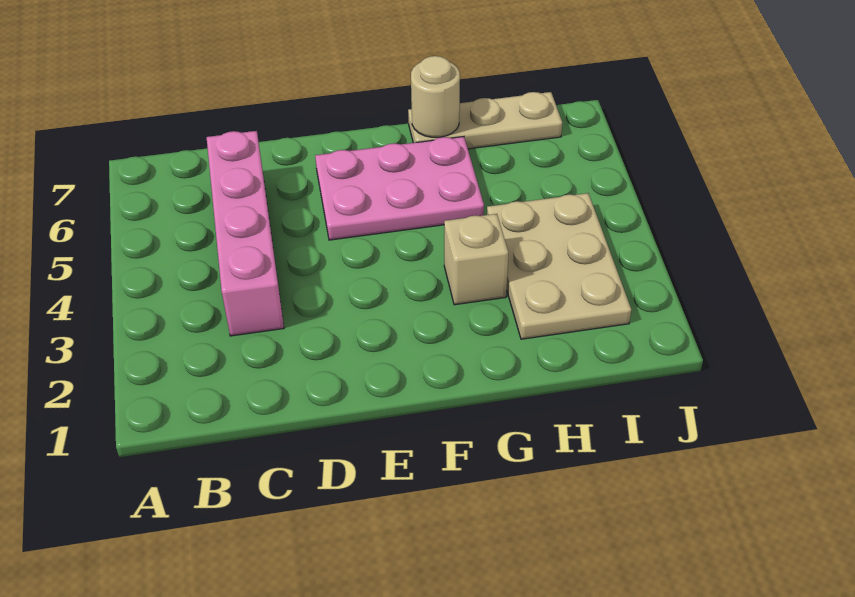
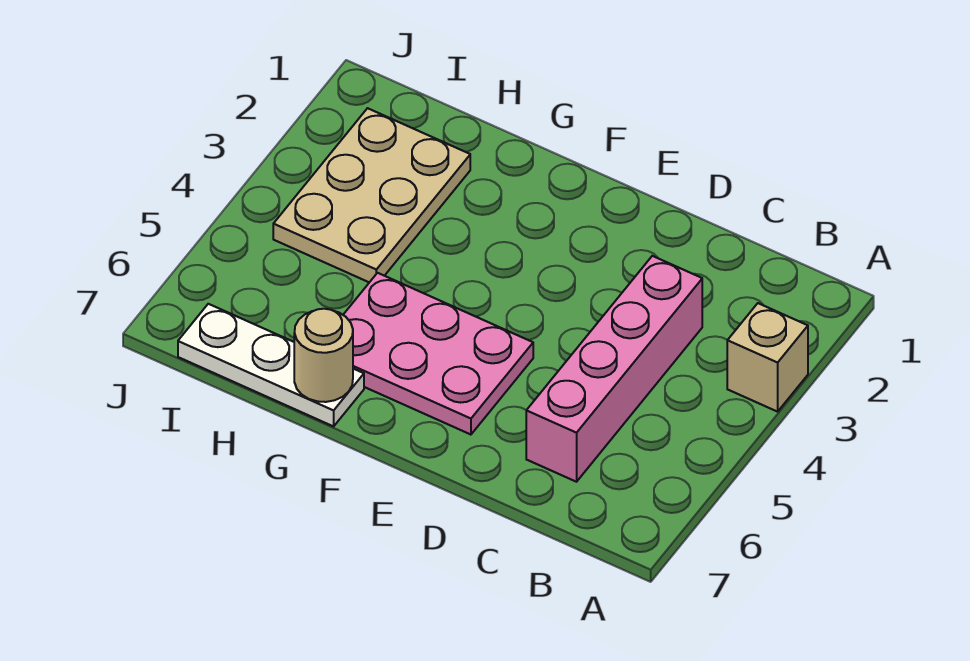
tan brick G3 level 1 -> tan brick A3 level 1
tan plate G7:I7 level 1 -> white plate G7:I7 level 1

